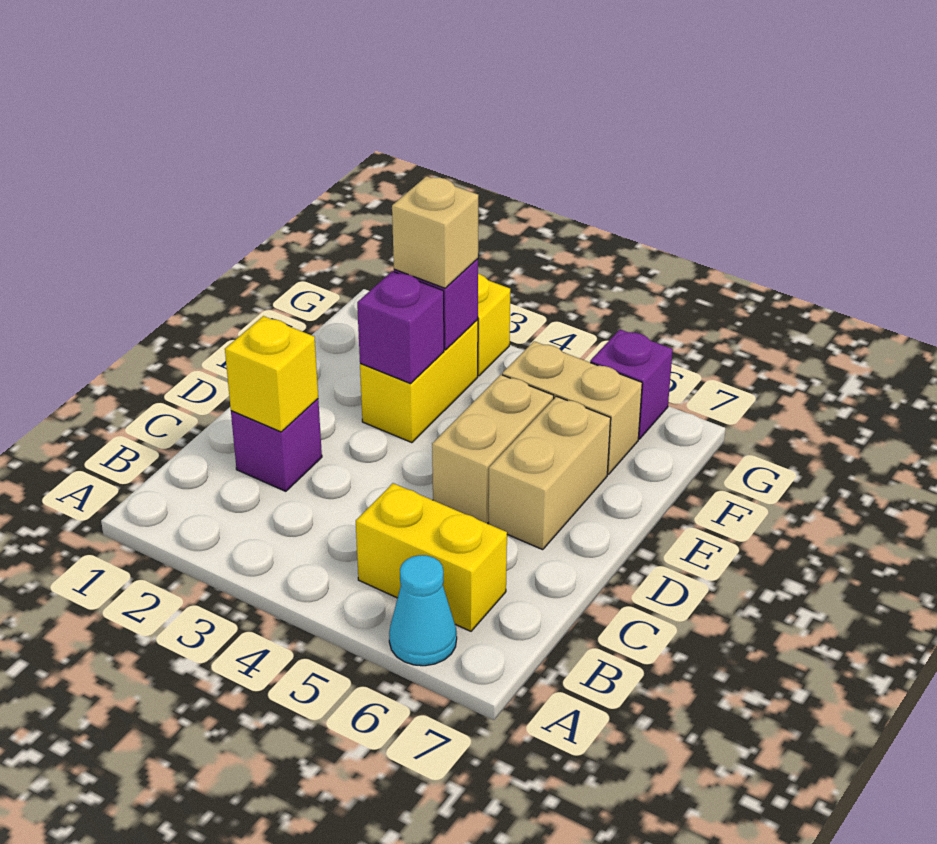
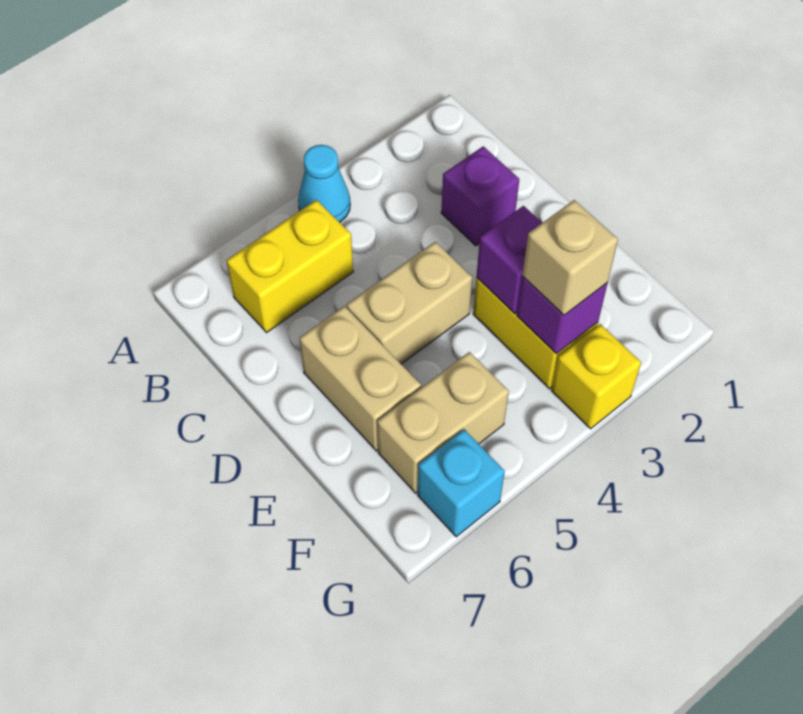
cyan cone A6 level 1 -> cyan cone A4 level 1
yellow brick C2 level 2 -> none
tan brick D5:E5 level 1 -> tan brick D4:D5 level 1
purple brick G6 level 1 -> cyan brick G6 level 1

